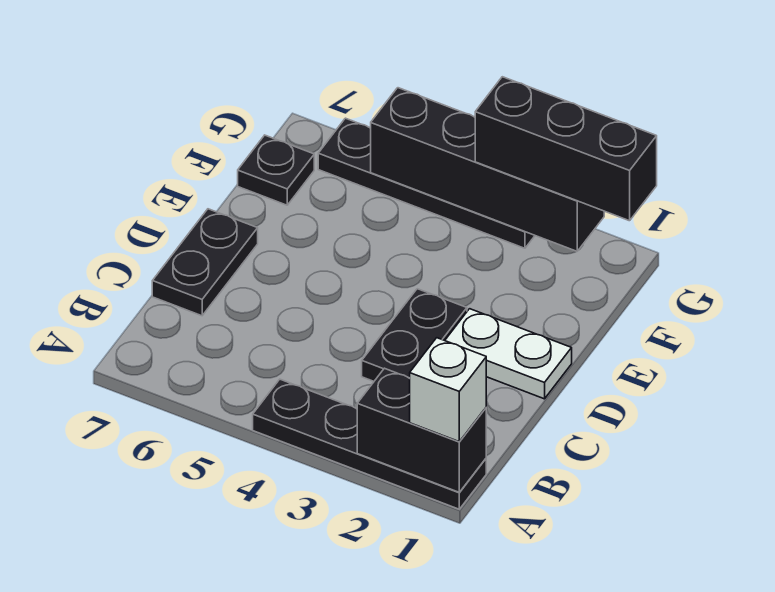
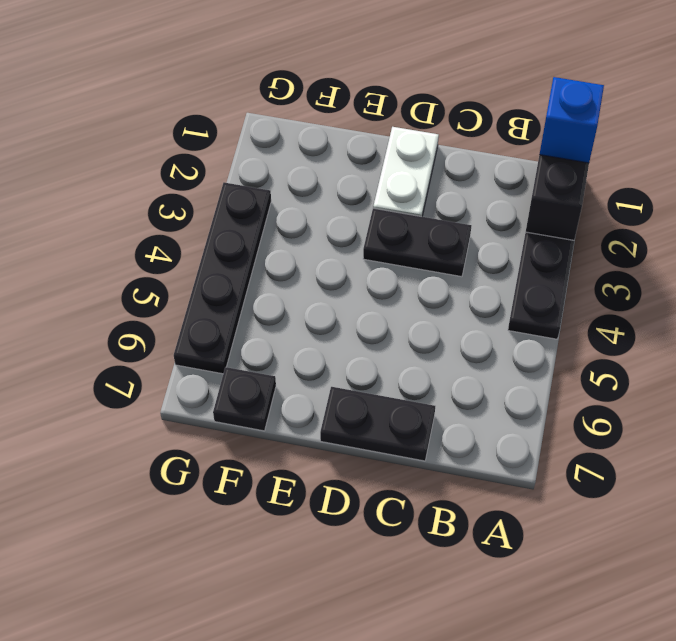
white brick A1 level 3 -> blue brick A1 level 3
black brick G1:G3 level 3 -> none
black brick G2:G5 level 2 -> none

